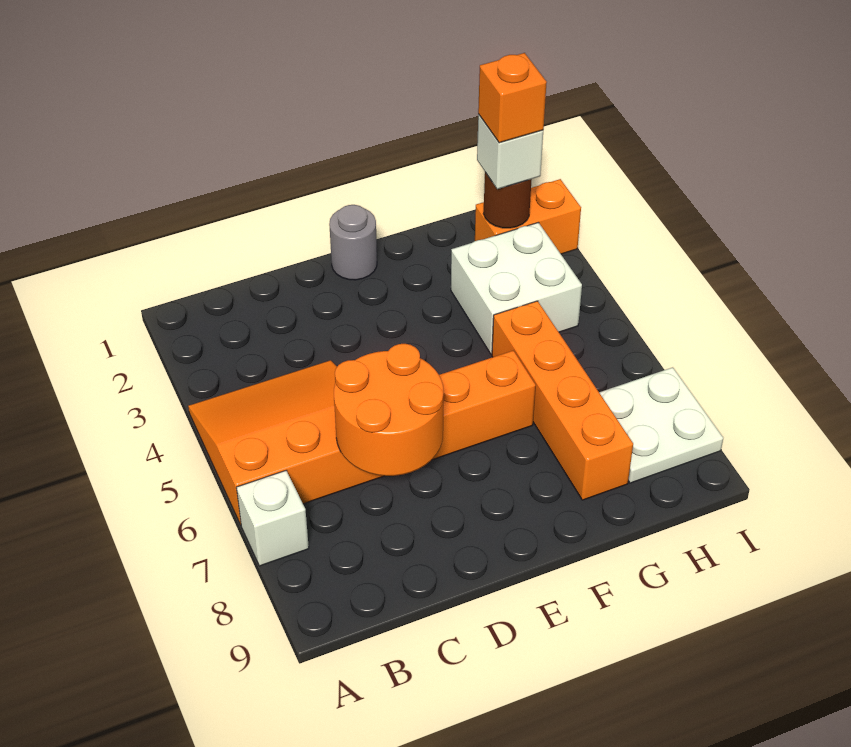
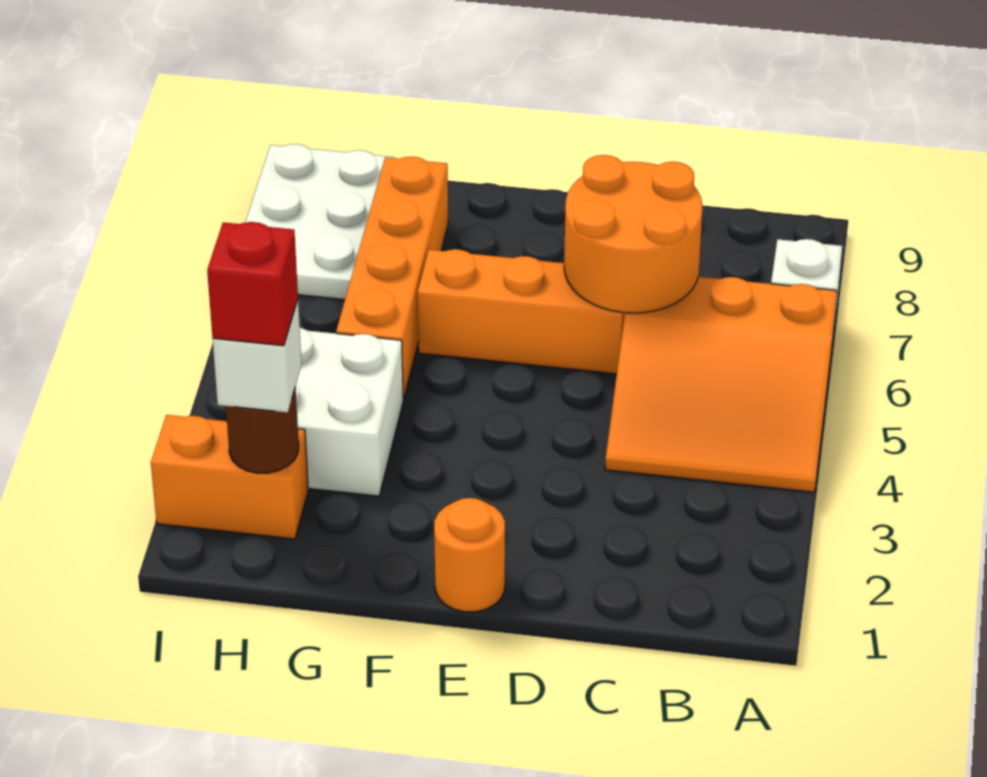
grey round brick E1 level 1 -> orange round brick E1 level 1
orange brick H2 level 4 -> red brick H2 level 4
white plate H7:I8 level 1 -> white plate H7:I9 level 1

